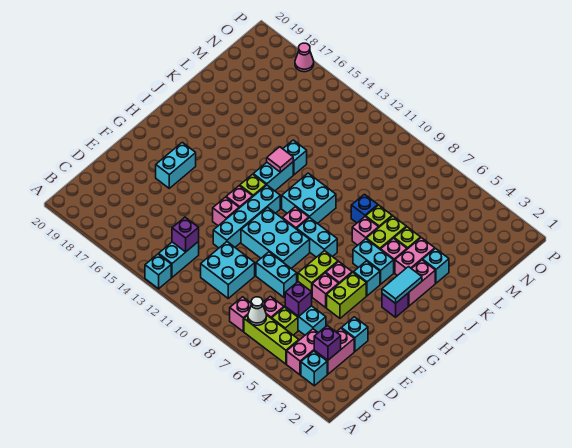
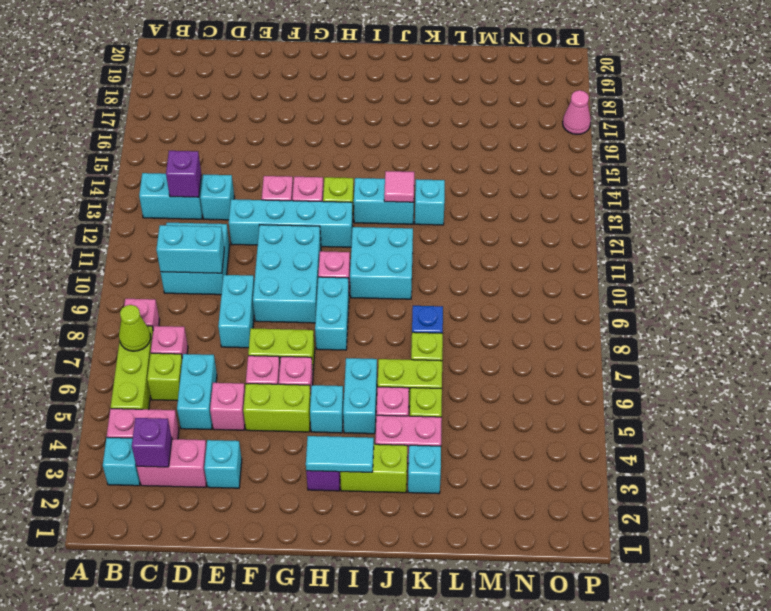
cyan brick A13 level 1 -> cyan brick D13 level 1
white cone B7 level 2 -> lime cone B7 level 2
purple brick D6 level 2 -> none
cyan brick F17:G17 level 1 -> cyan brick C10:D10 level 2
pink brick I3:J3 level 1 -> lime brick I3:J3 level 1
pink brick J7 level 1 -> pink brick E5 level 1

